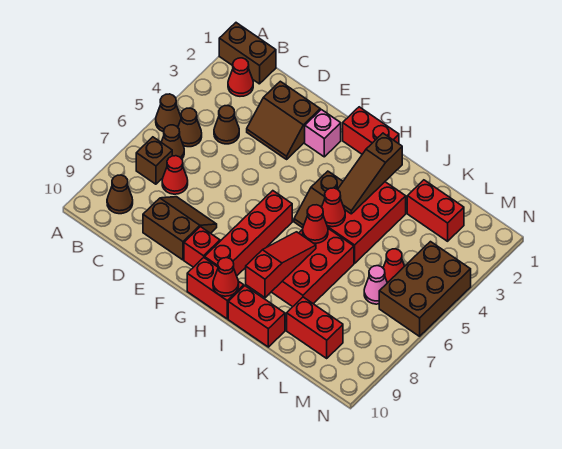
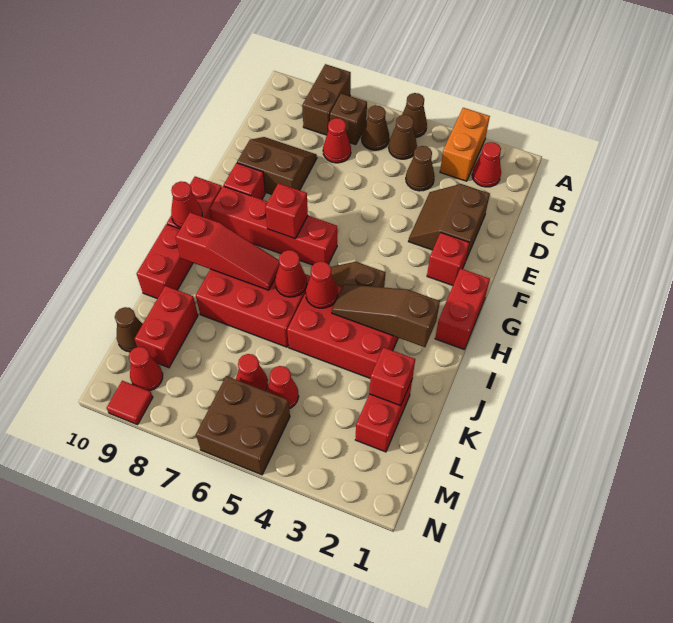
brown brick A1:B1 level 1 -> brown brick A8:B8 level 1
none -> orange brick A3:B3 level 1
brown cone B9 level 1 -> brown cone L10 level 1
brown slope D8:E9 level 1 top 9 -> brown slope D8:E9 level 1 top E
pink brick F2 level 1 -> red brick F2 level 1
none -> red brick G7 level 2
none -> red brick K2 level 2
pink cone L6 level 1 -> red cone L6 level 1
brown brick M4:N6 level 1 -> brown brick M5:N6 level 1
none -> red cone M9 level 1
none -> red tile N9 level 1

